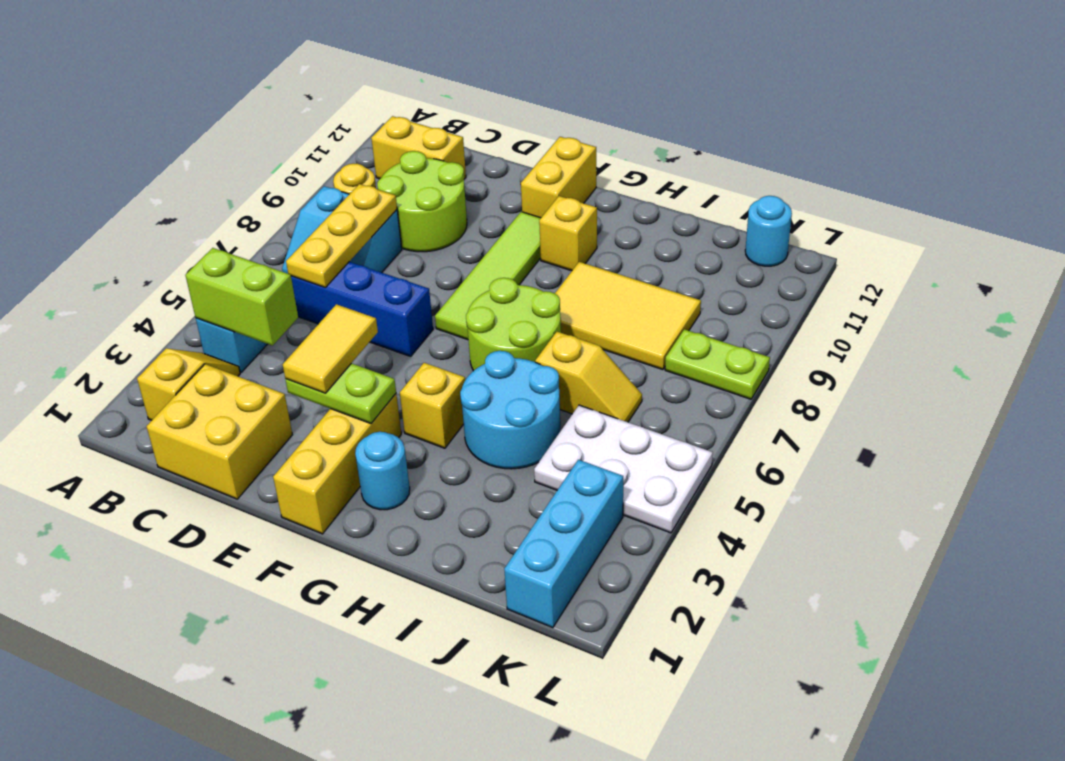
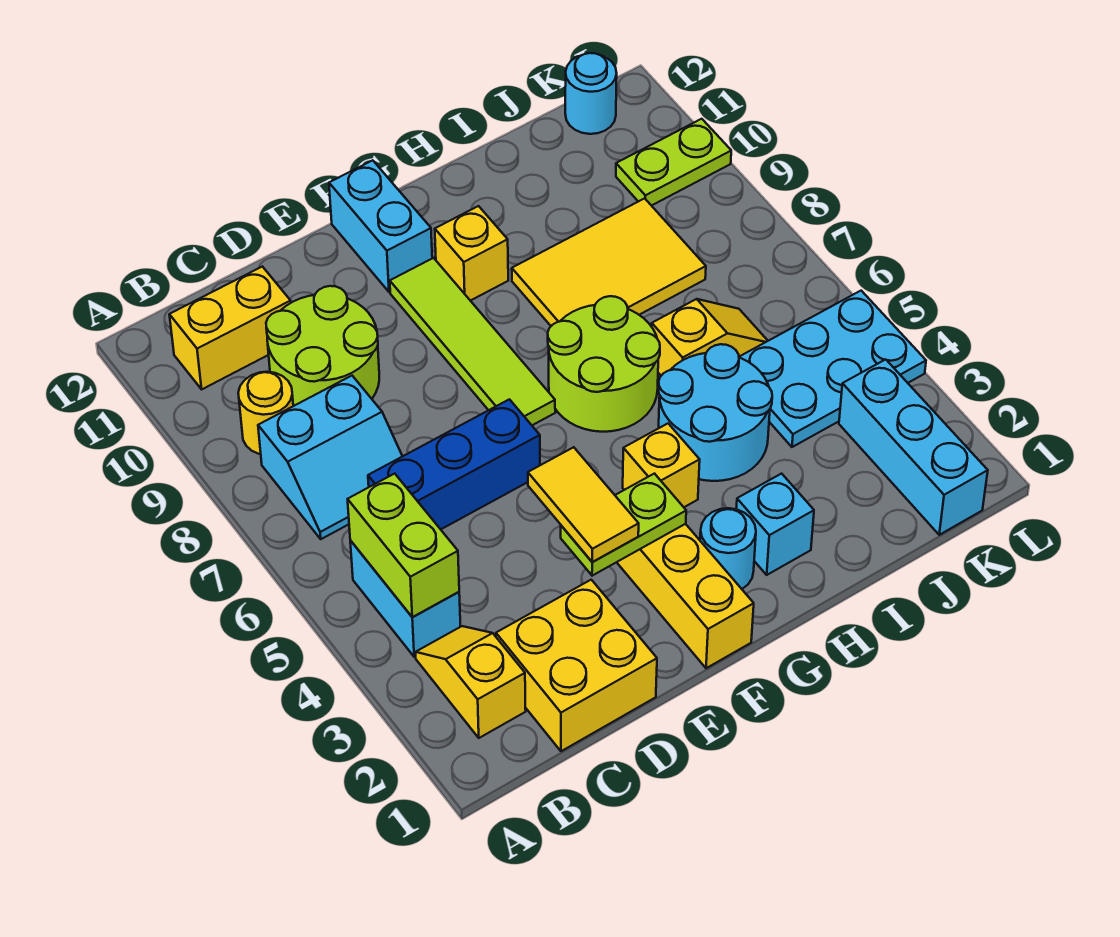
lime brick B4:C4 level 2 -> lime brick B4:B5 level 2
yellow plate C6:C8 level 2 -> none
yellow brick F11:F12 level 1 -> cyan brick F11:F12 level 1
none -> cyan brick H2 level 1
white plate J4:L5 level 1 -> cyan plate J4:L5 level 1
lime plate K8:L8 level 1 -> lime plate K10:L10 level 1

